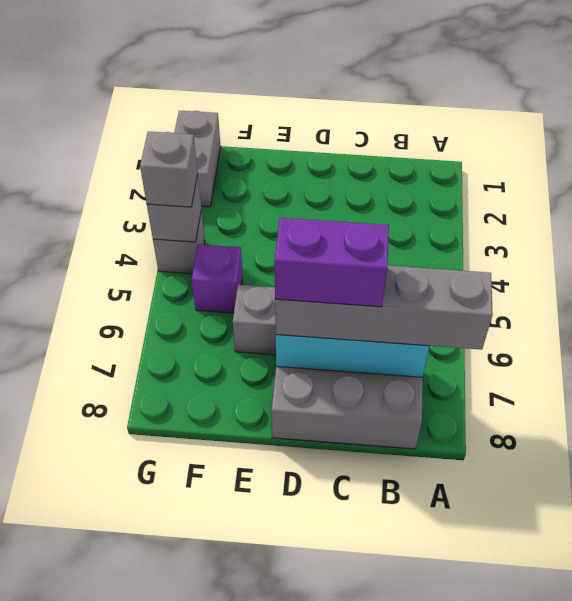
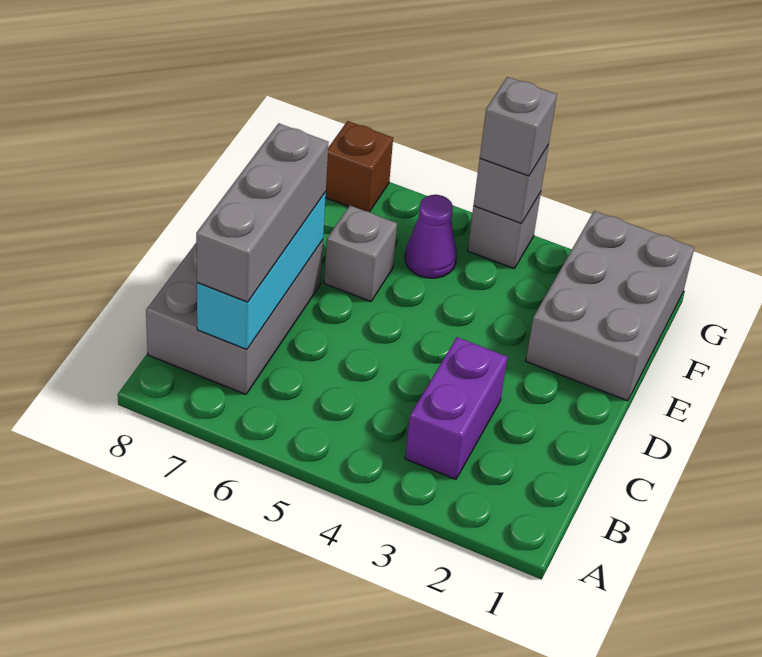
grey brick A7:D7 level 3 -> grey brick B7:D7 level 3
purple brick C7:D7 level 4 -> purple brick B3:C3 level 1
purple brick F5 level 1 -> purple cone F5 level 1
grey brick G1:G2 level 1 -> grey brick E1:G2 level 1
none -> brown brick G7 level 1

